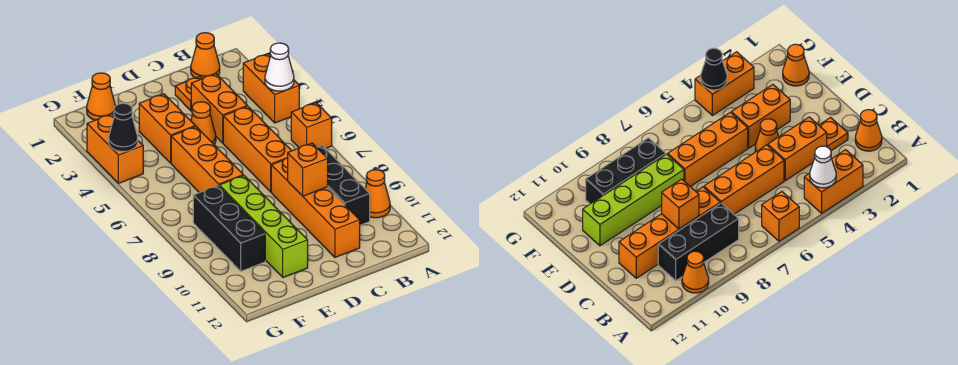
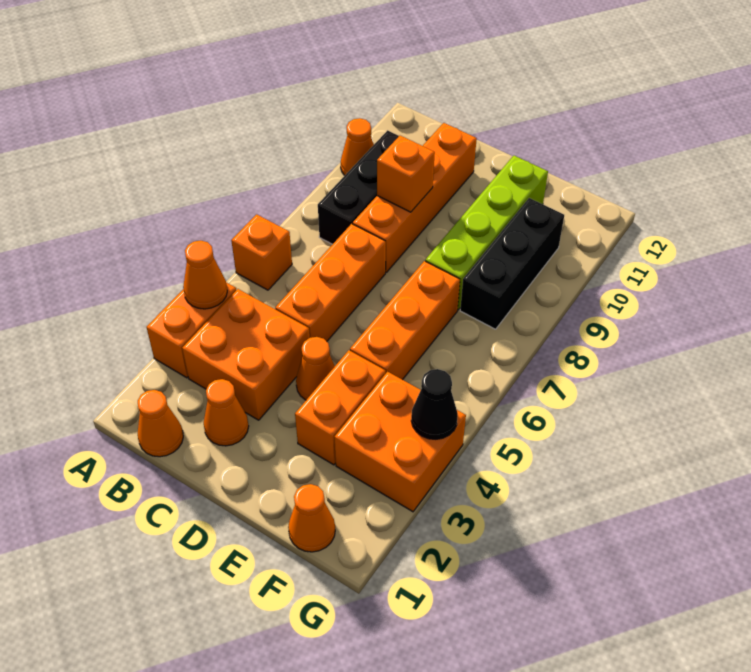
white cone A4 level 2 -> orange cone A4 level 2
orange plate C2 level 1 -> orange cone C2 level 1
orange brick C3:C4 level 1 -> orange brick B3:C4 level 1
orange brick G3:G4 level 1 -> orange brick F3:G4 level 1

